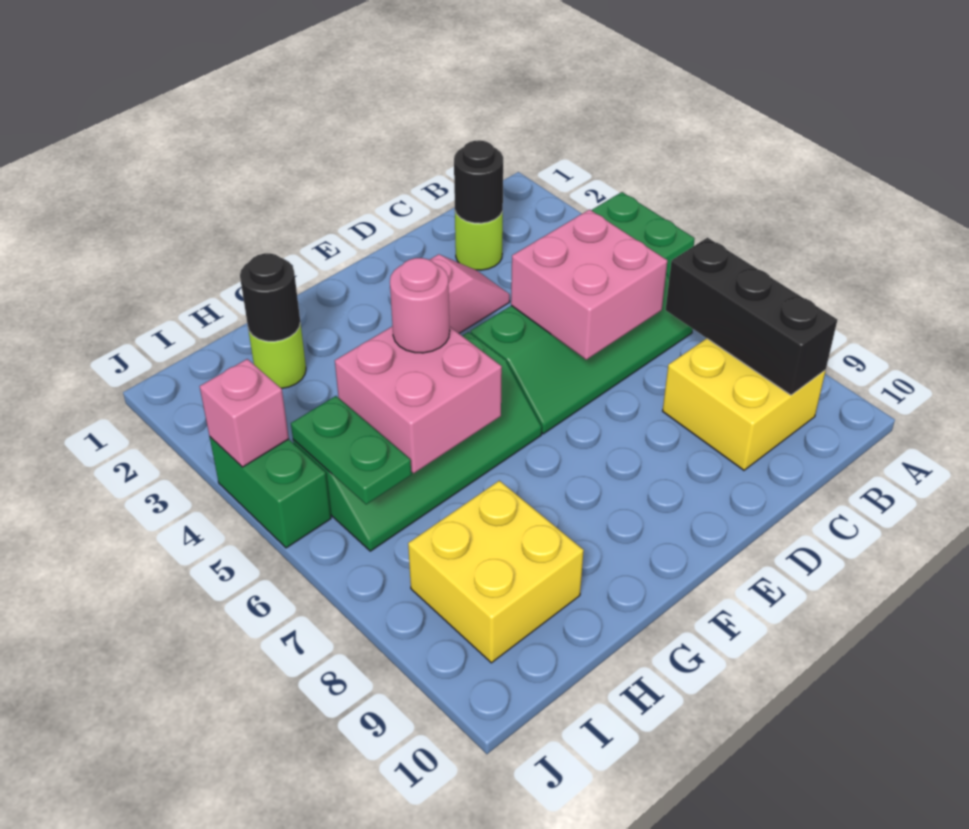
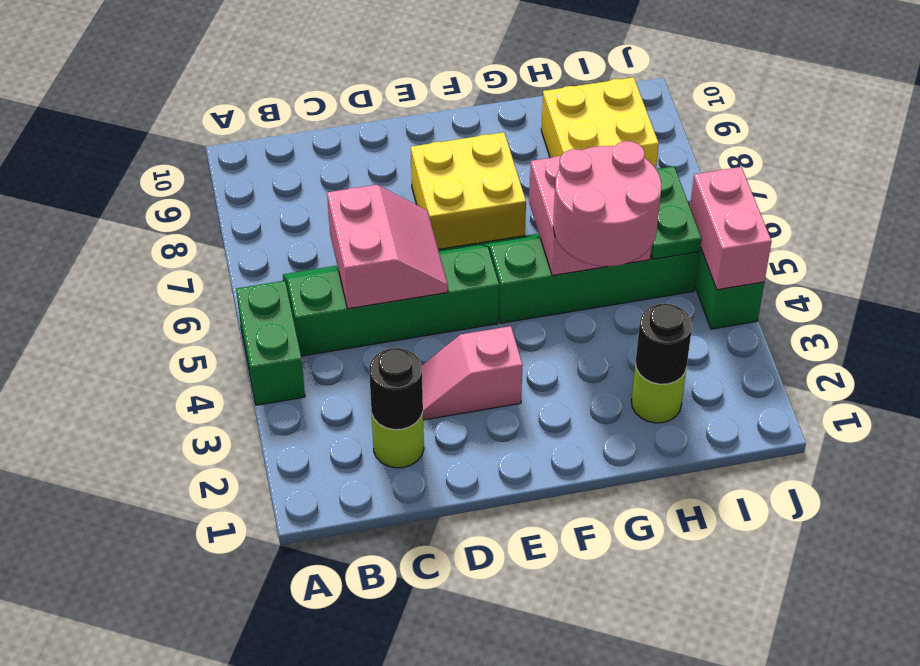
black brick B7:B9 level 2 -> none
yellow brick B8:C9 level 1 -> yellow brick E7:F8 level 1
pink brick C5:D6 level 2 -> pink slope C5:D6 level 2 top C
pink round brick G5 level 3 -> pink round brick G4:H5 level 3
pink brick J4 level 2 -> pink brick J4:J5 level 2

